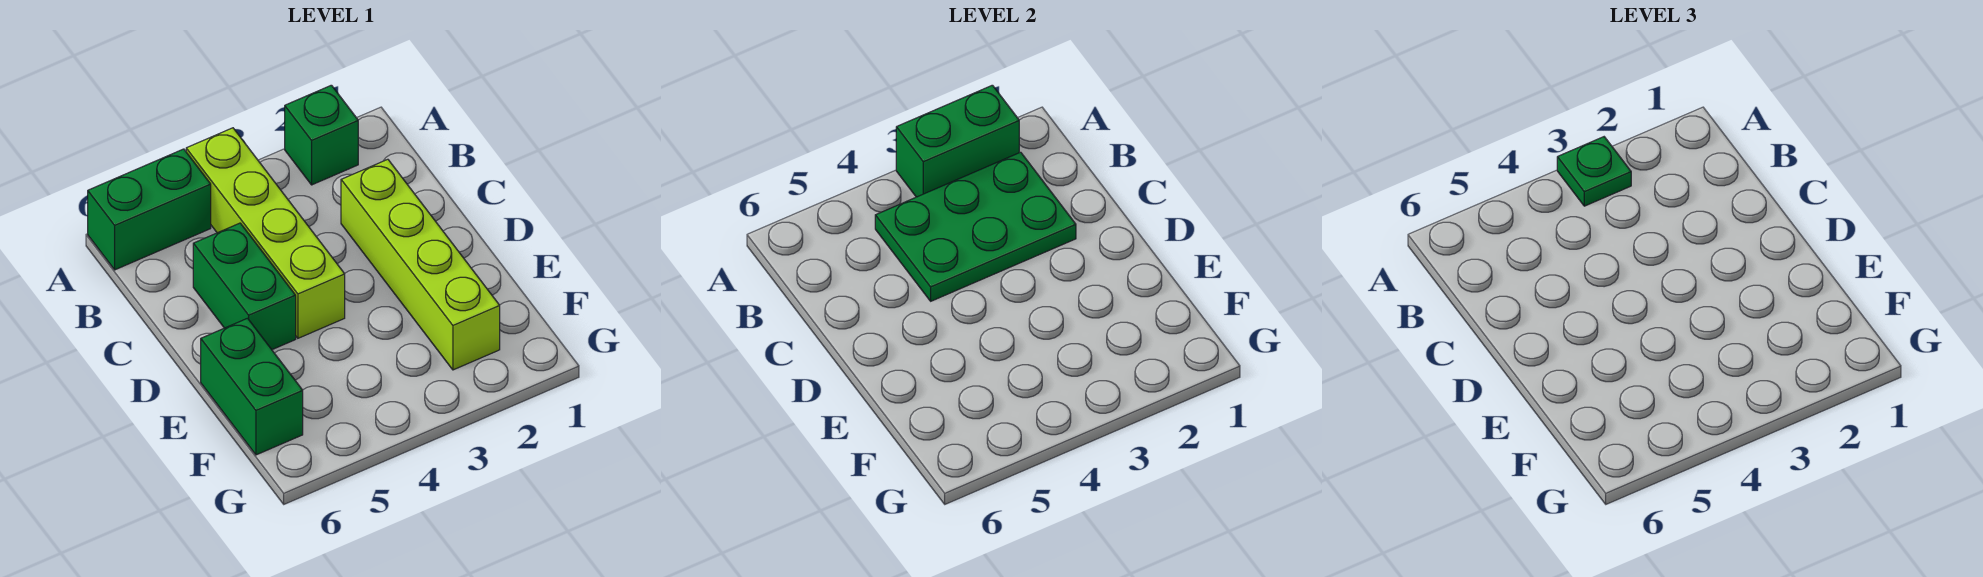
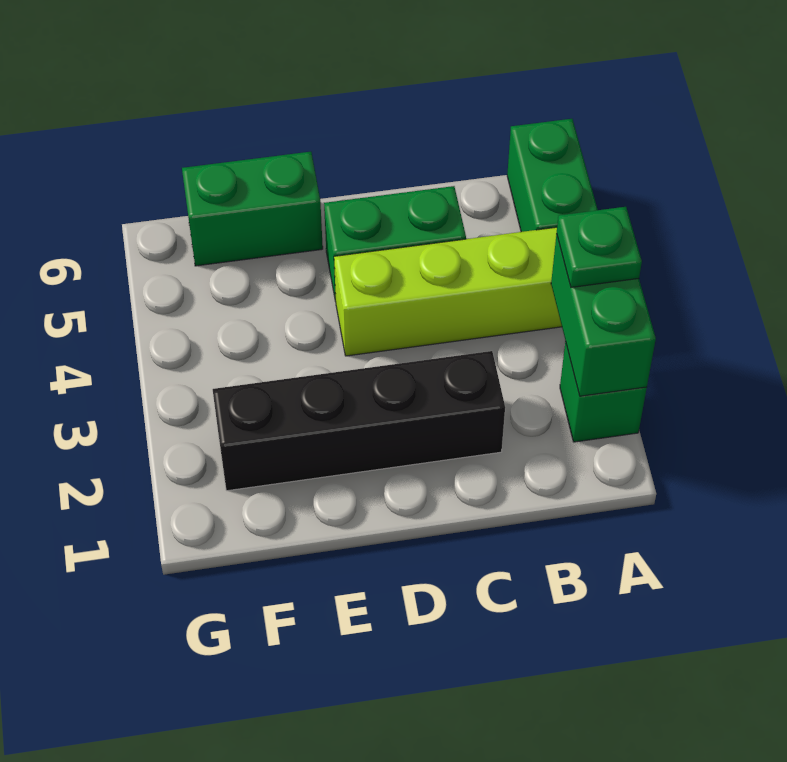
green plate B2:C4 level 2 -> none
lime brick C2:F2 level 1 -> black brick C2:F2 level 1

